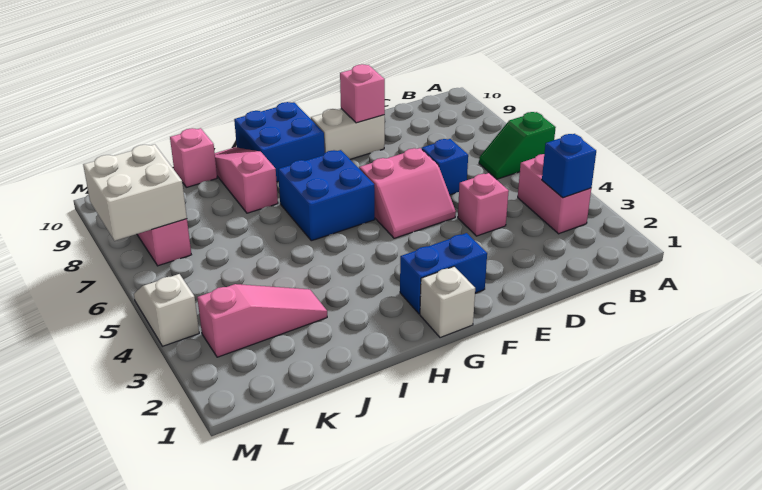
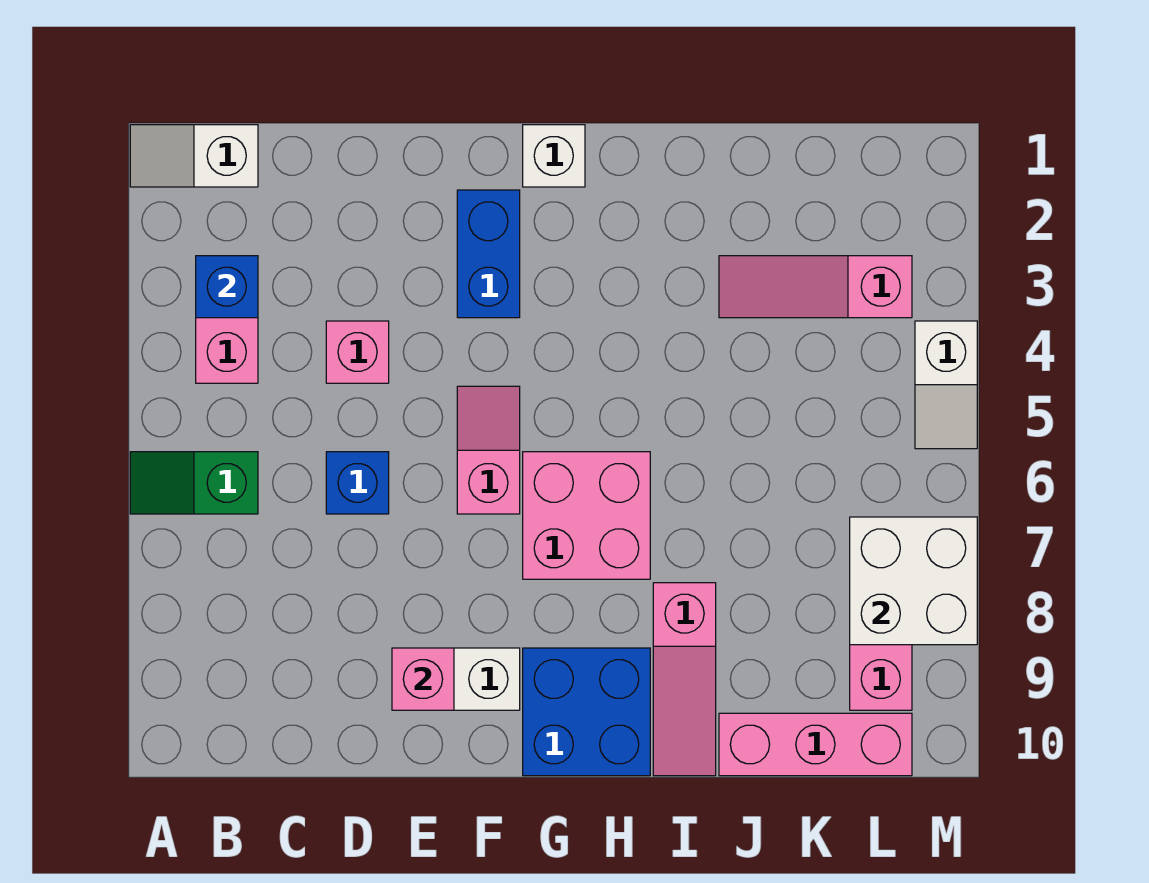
none -> white slope A1:B1 level 1 top B
green slope A6:B6 level 1 top A -> green slope A6:B6 level 1 top B
pink slope E5:F6 level 1 top 6 -> pink slope F5:F6 level 1 top 6
blue brick F2:G2 level 1 -> blue brick F2:F3 level 1
blue brick G6:H7 level 1 -> pink brick G6:H7 level 1
pink brick J10 level 1 -> pink brick J10:L10 level 1

